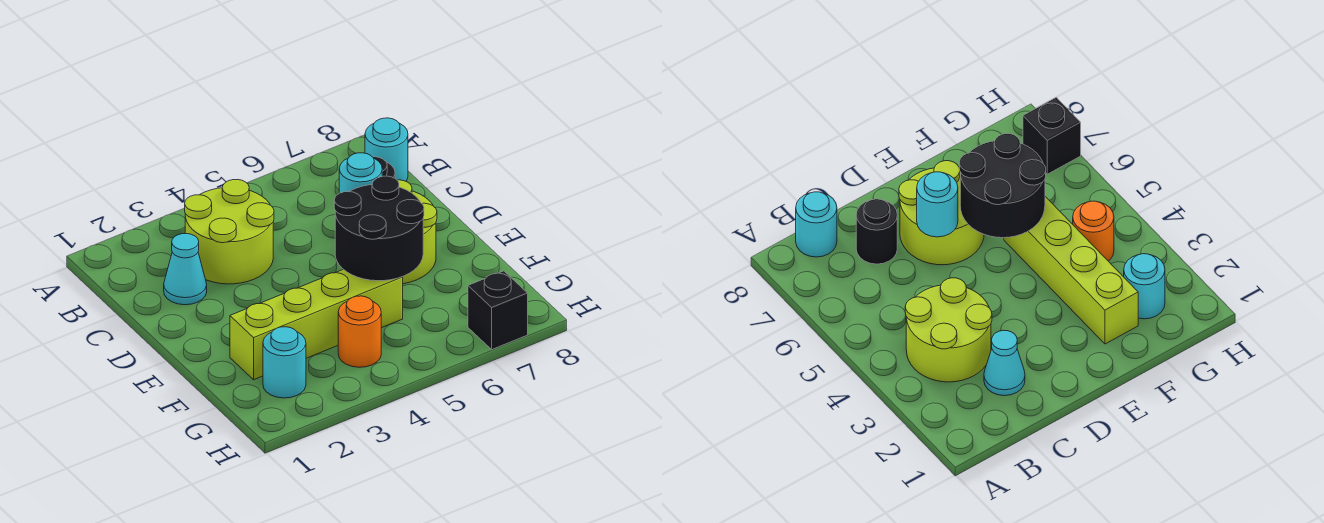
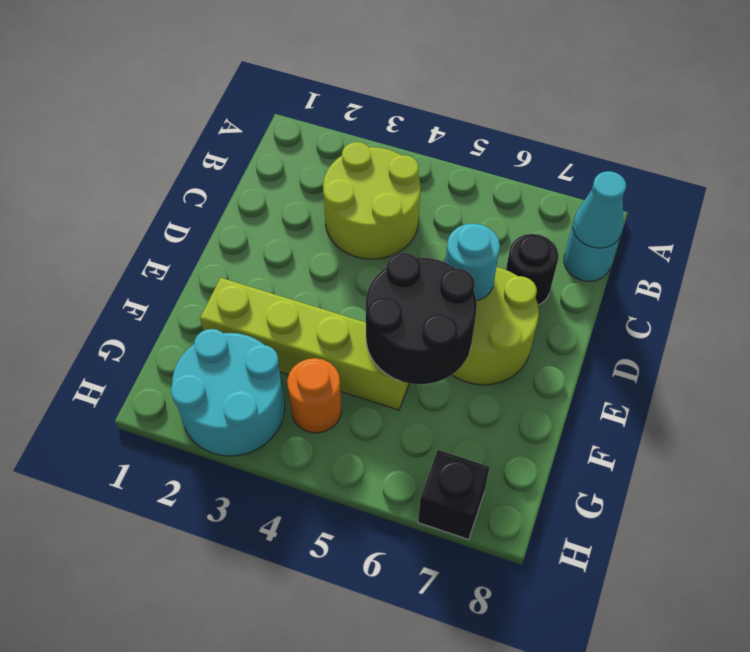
cyan cone C2 level 1 -> cyan cone B8 level 2
cyan round brick G2 level 1 -> cyan round brick G2:H3 level 1

